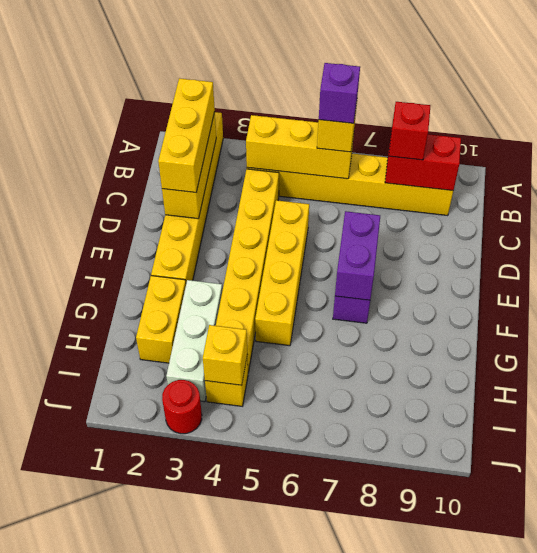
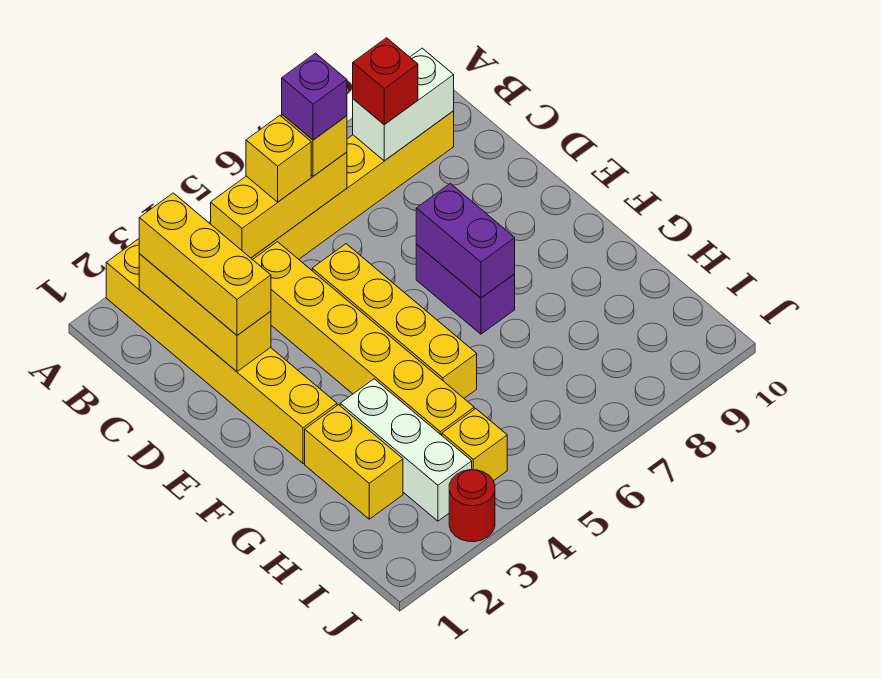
red brick B8:B9 level 2 -> white brick B8:B9 level 2
yellow brick I4 level 2 -> yellow brick B5 level 3

